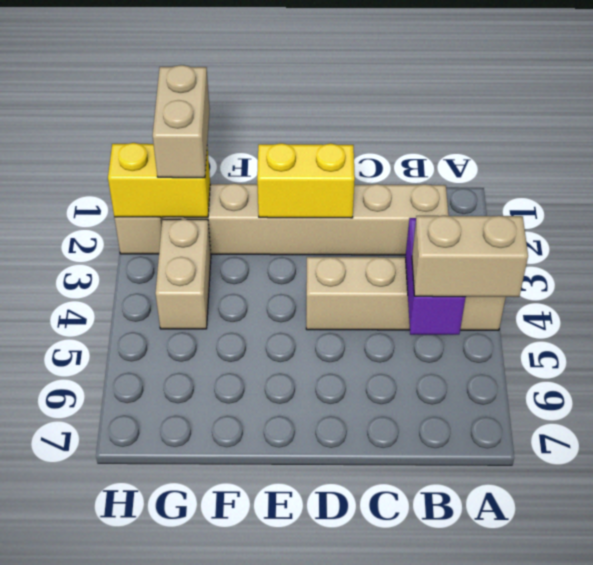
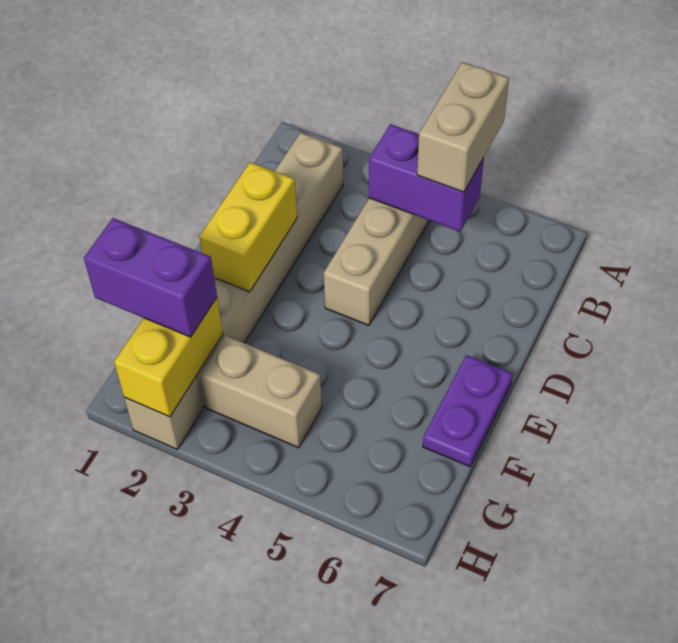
none -> purple plate E7:F7 level 1
tan brick G1:G2 level 3 -> purple brick G1:G2 level 3

